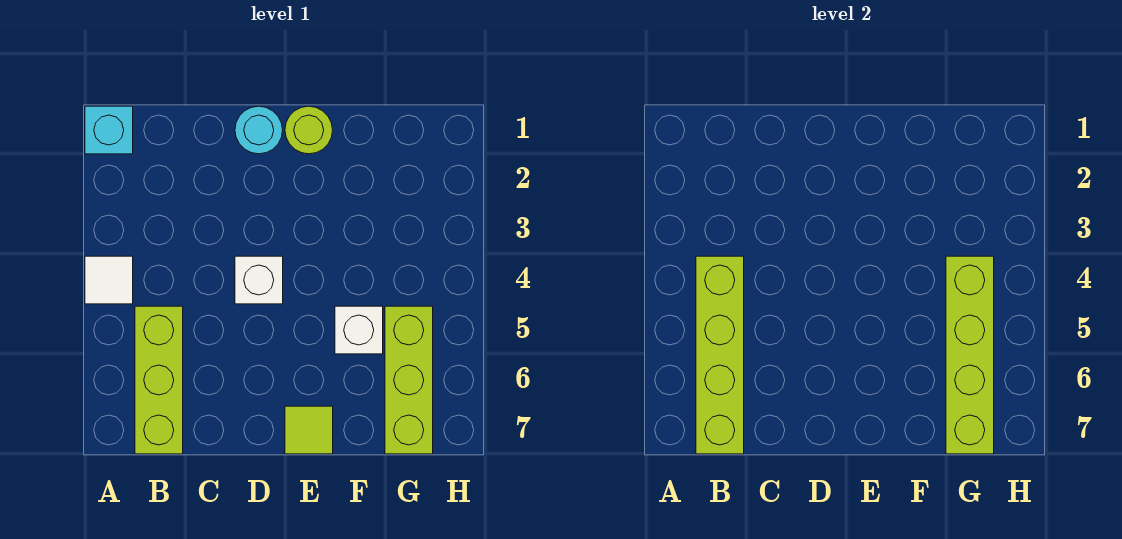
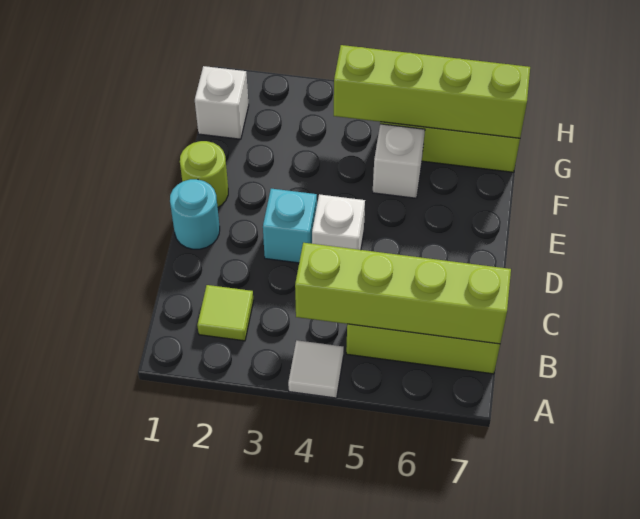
cyan brick A1 level 1 -> cyan brick D3 level 1
lime tile E7 level 1 -> lime tile B2 level 1
none -> white brick G1 level 1

